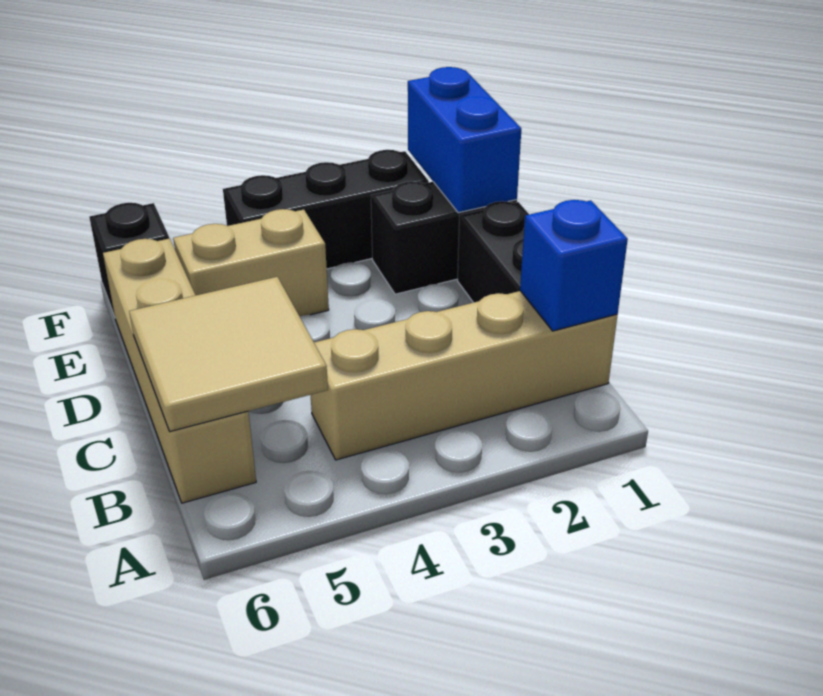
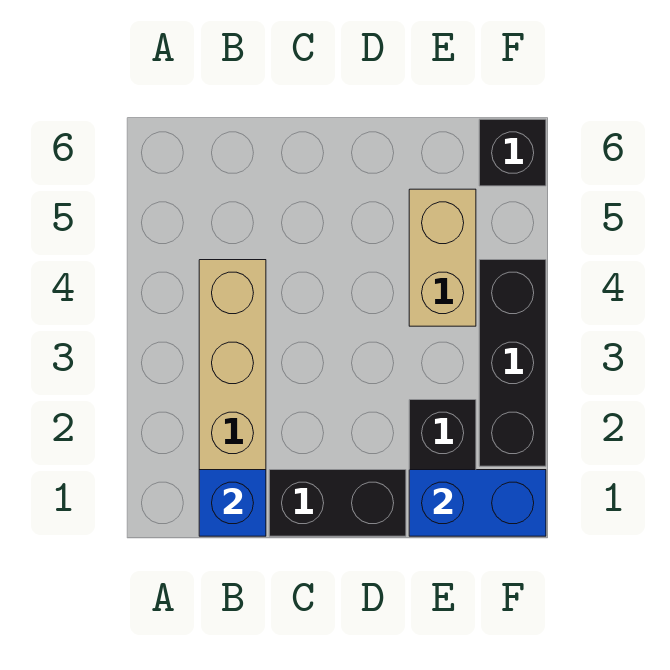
tan tile B5:C6 level 2 -> none
tan brick B6:E6 level 1 -> none

